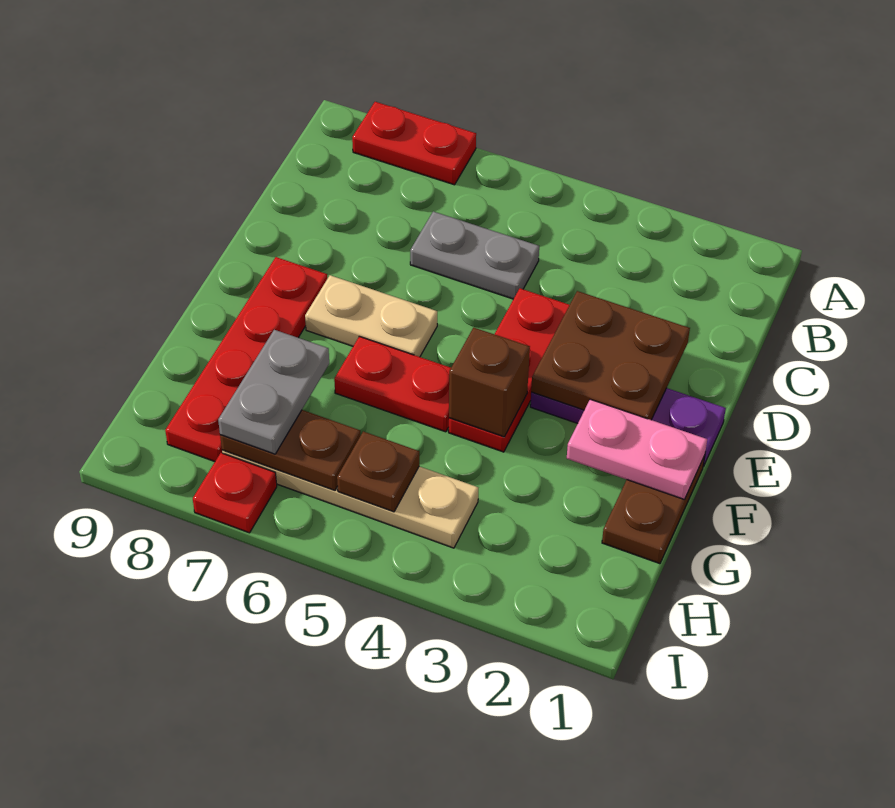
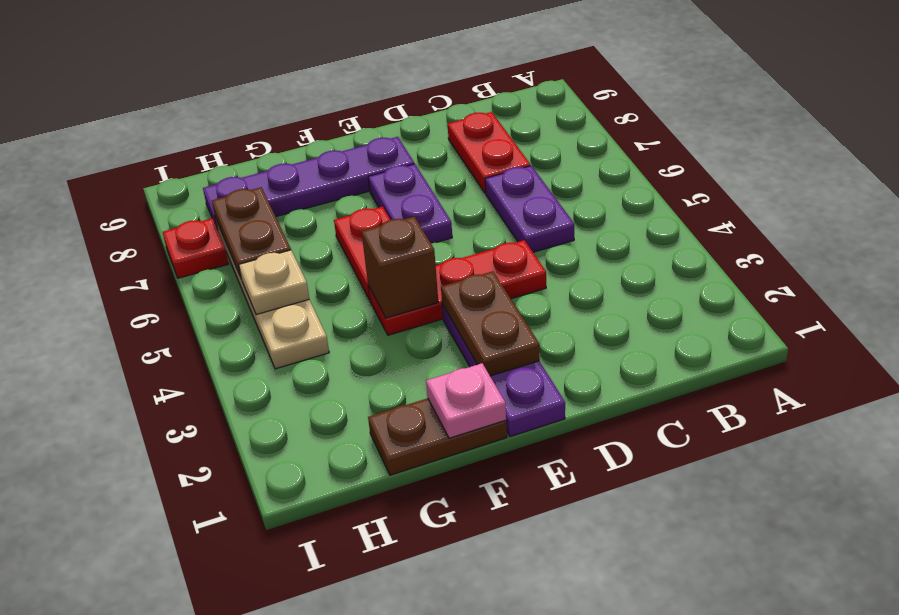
red plate A7:A8 level 1 -> red plate C7:C8 level 1
grey plate C5:C6 level 1 -> purple plate C5:C6 level 1
brown plate D2:E3 level 2 -> brown plate E2:E3 level 2
tan plate E6:E7 level 1 -> purple plate E6:E7 level 1
red plate E8:H8 level 1 -> purple plate E8:H8 level 1
pink plate F1:F2 level 2 -> pink plate F1 level 2
grey plate G7:H7 level 3 -> none
brown plate H5 level 2 -> tan plate H5 level 2

